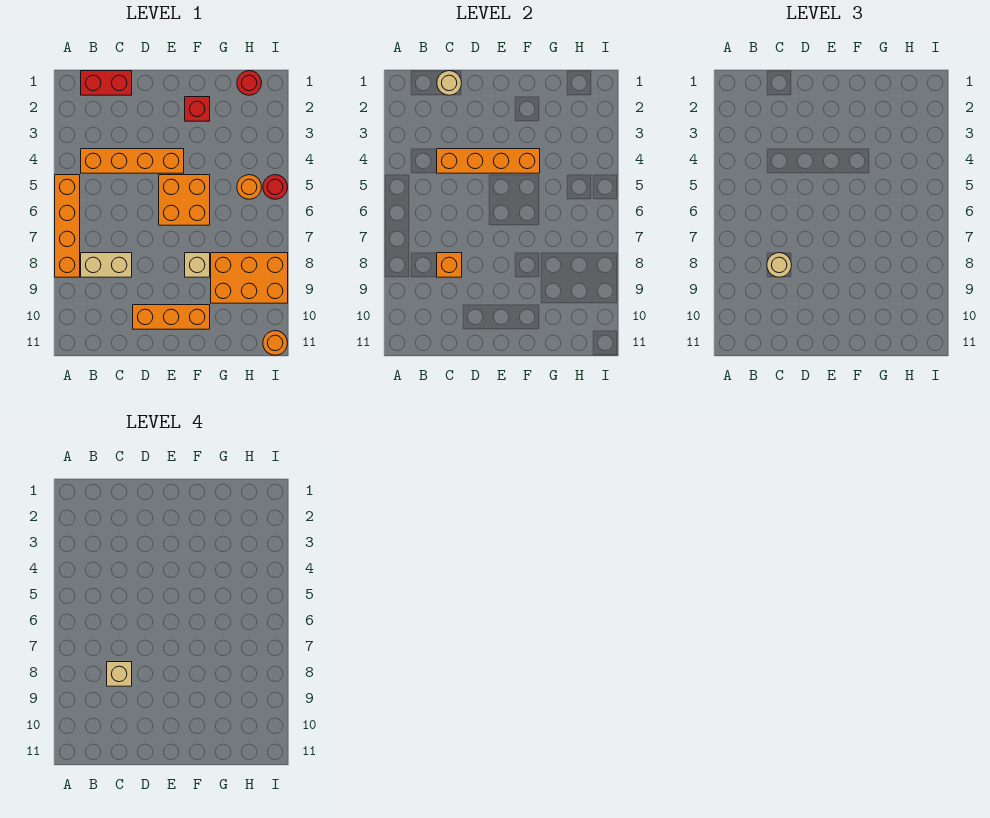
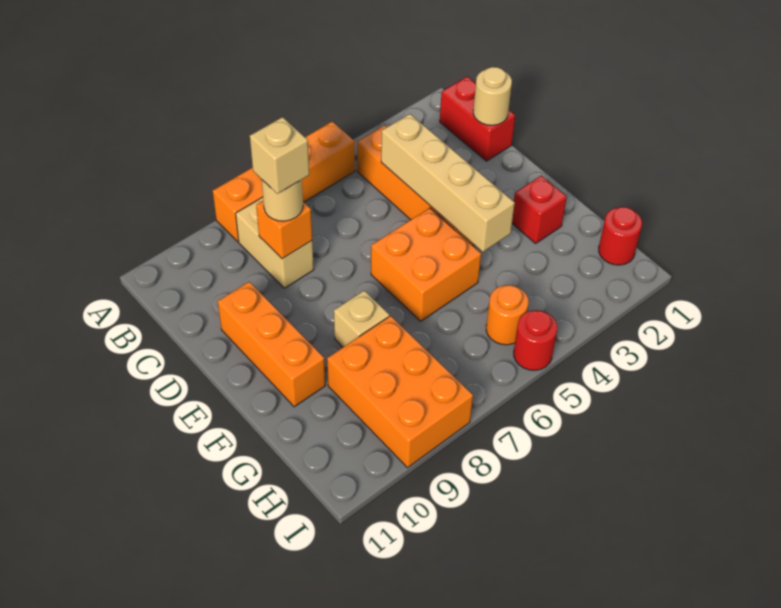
orange brick C4:F4 level 2 -> tan brick C4:F4 level 2
orange round brick I11 level 1 -> none

